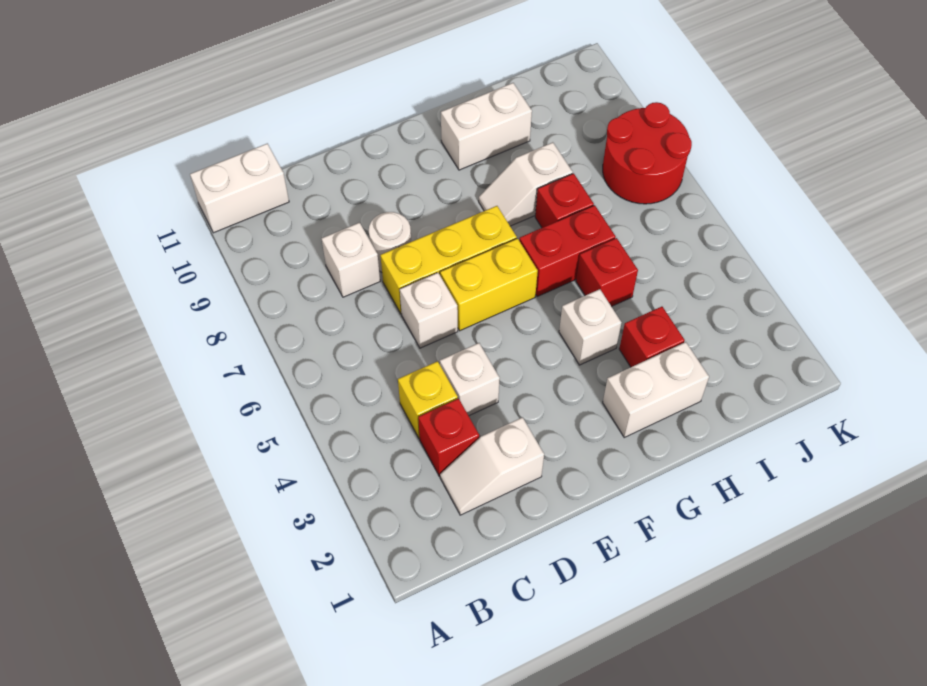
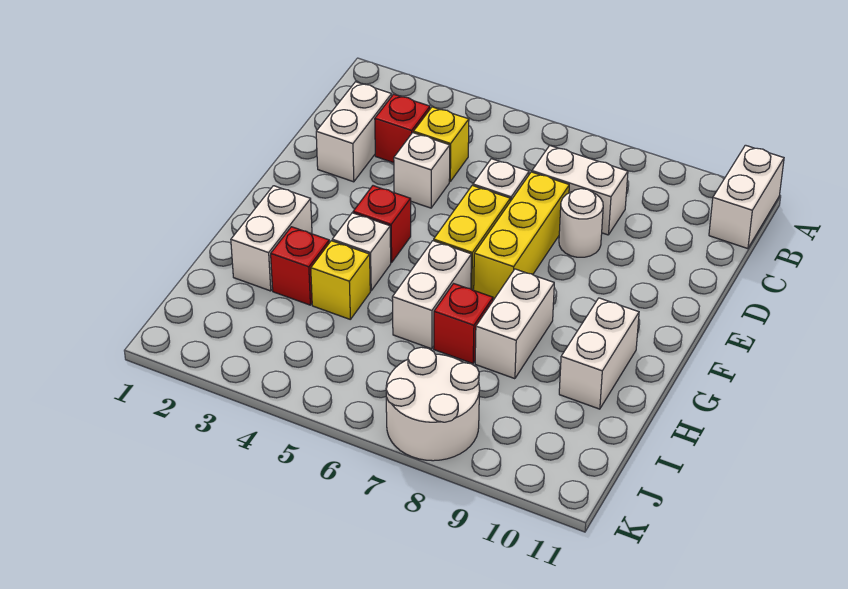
white slope C2:D2 level 1 top D -> white brick C2:D2 level 1
white brick C8 level 1 -> white brick C7:C8 level 1
red brick G6:H6 level 1 -> white brick G6:H6 level 1
white slope G8:H8 level 1 top H -> white brick G8:H8 level 1
none -> yellow brick H4 level 1
red brick H5 level 1 -> red brick F4 level 1
red round brick J7:K8 level 1 -> white round brick J7:K8 level 1

